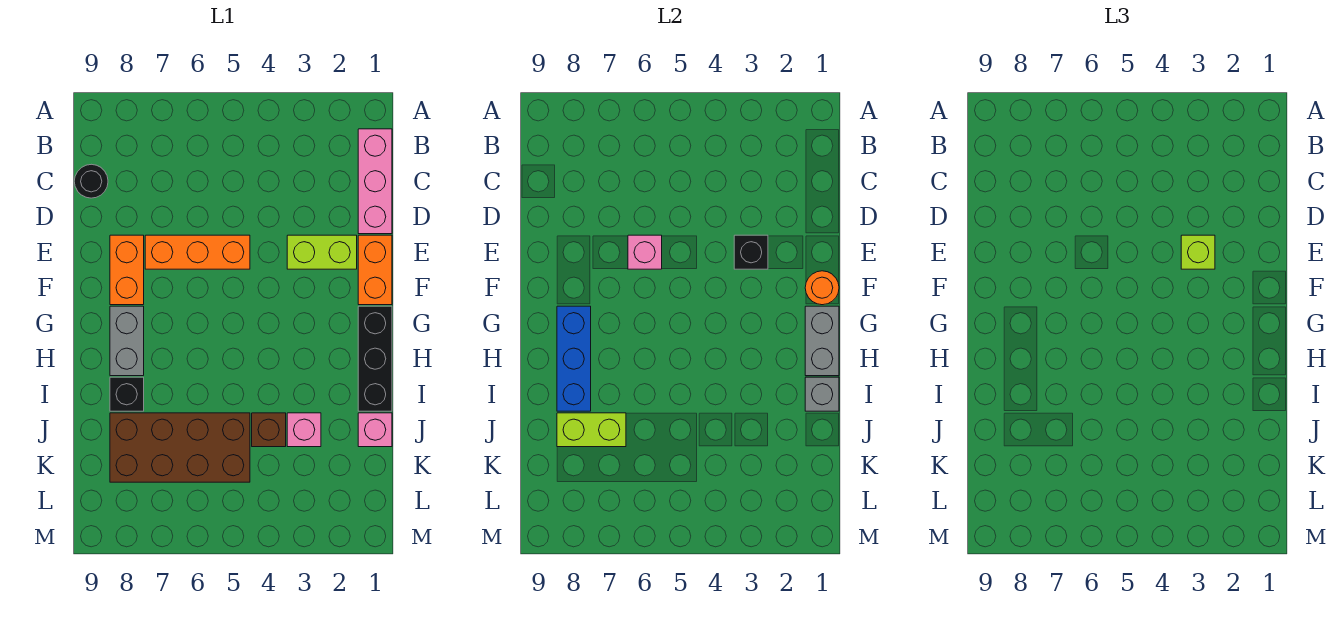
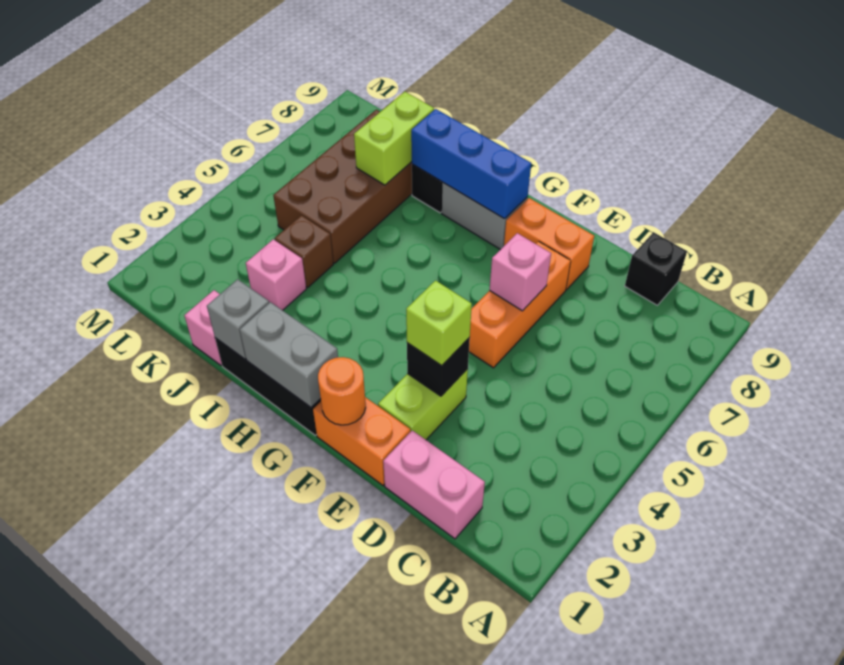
pink brick B1:D1 level 1 -> pink brick C1:D1 level 1
black round brick C9 level 1 -> black brick C9 level 1

